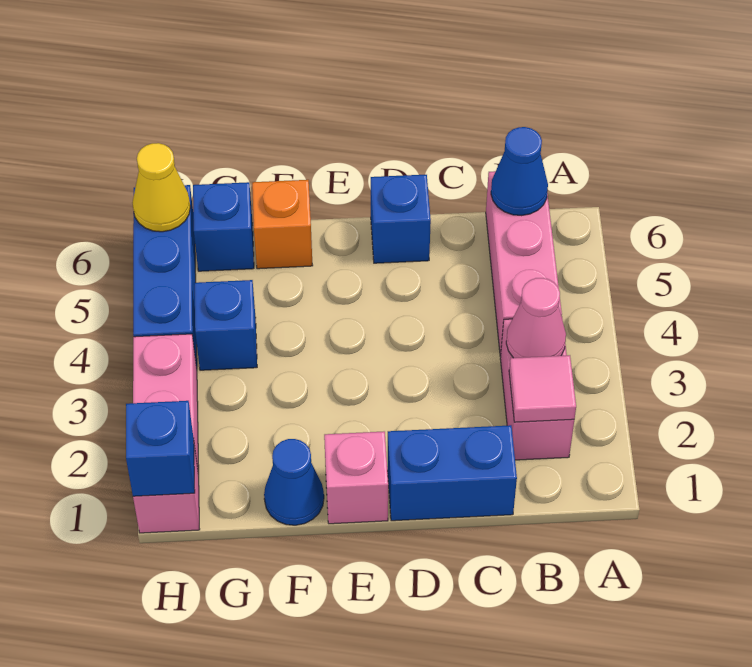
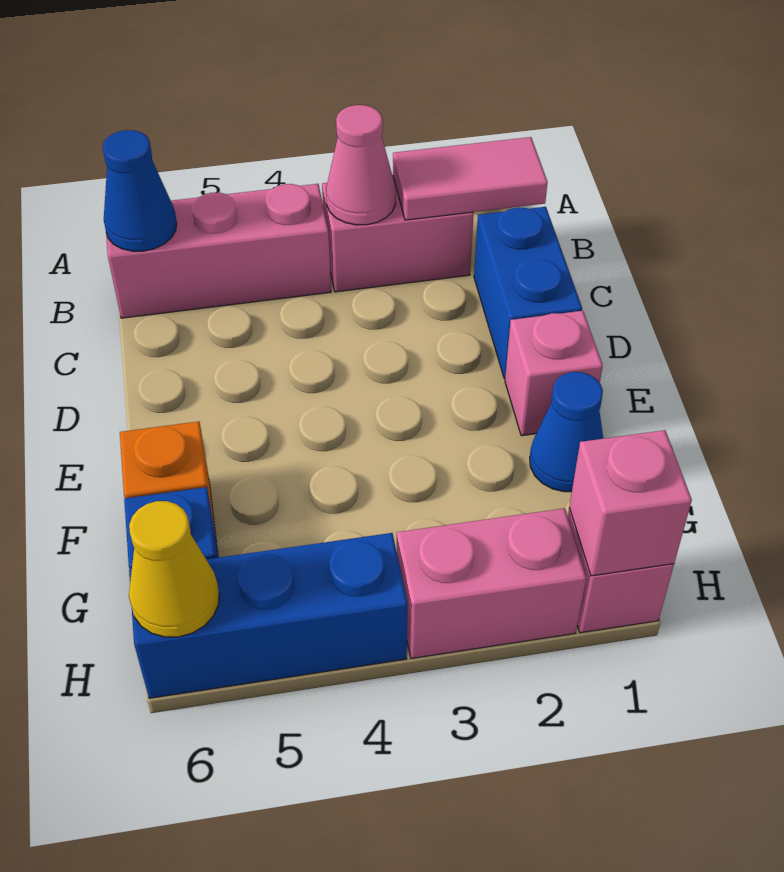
pink tile B2 level 2 -> pink tile B1:B2 level 2
blue brick D6 level 1 -> none
blue brick G4 level 1 -> none
blue brick H1 level 2 -> pink brick H1 level 2

